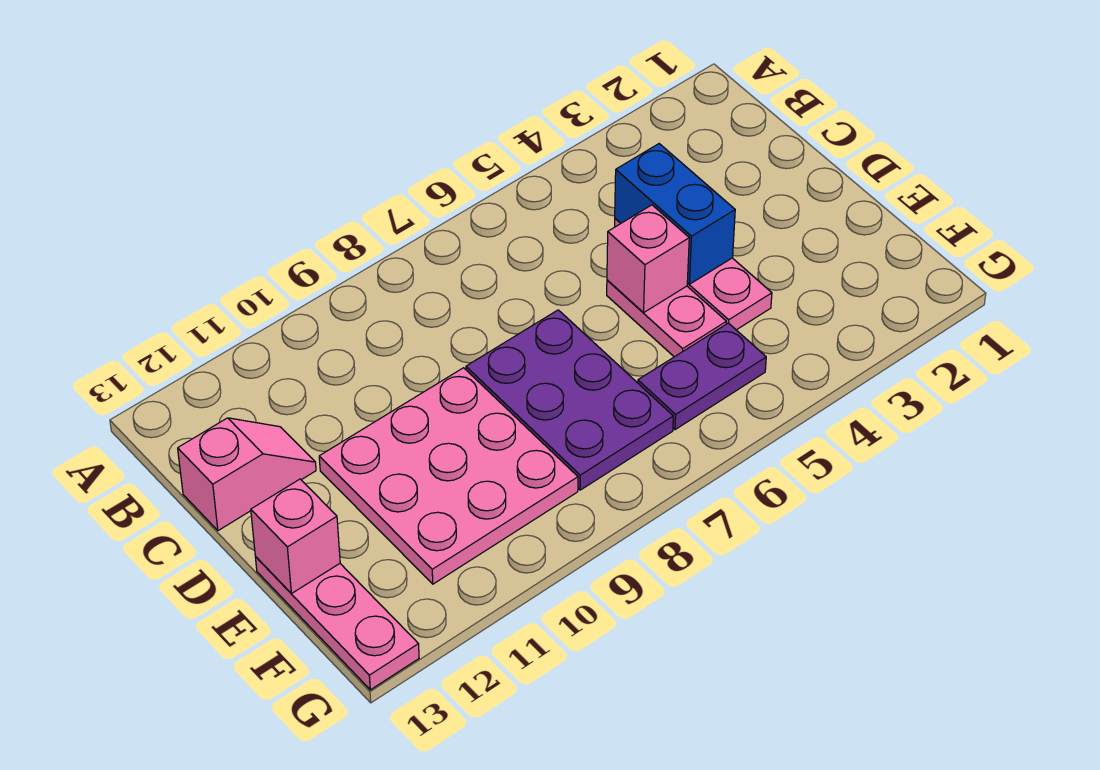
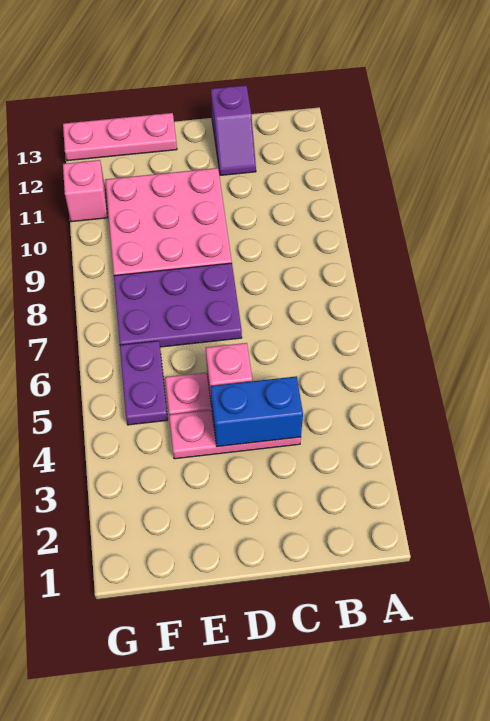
pink slope C12:C13 level 1 top 13 -> purple slope C12:C13 level 1 top 13
pink brick E13 level 2 -> pink brick G11 level 1

